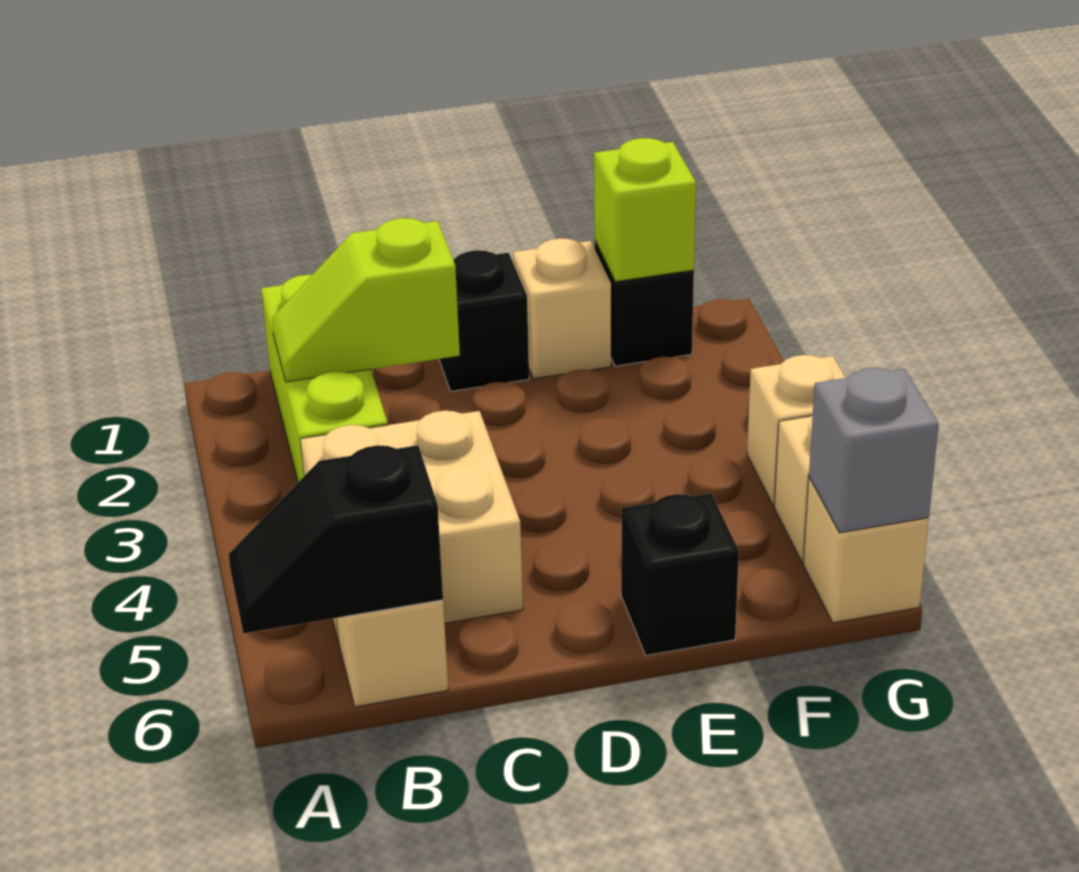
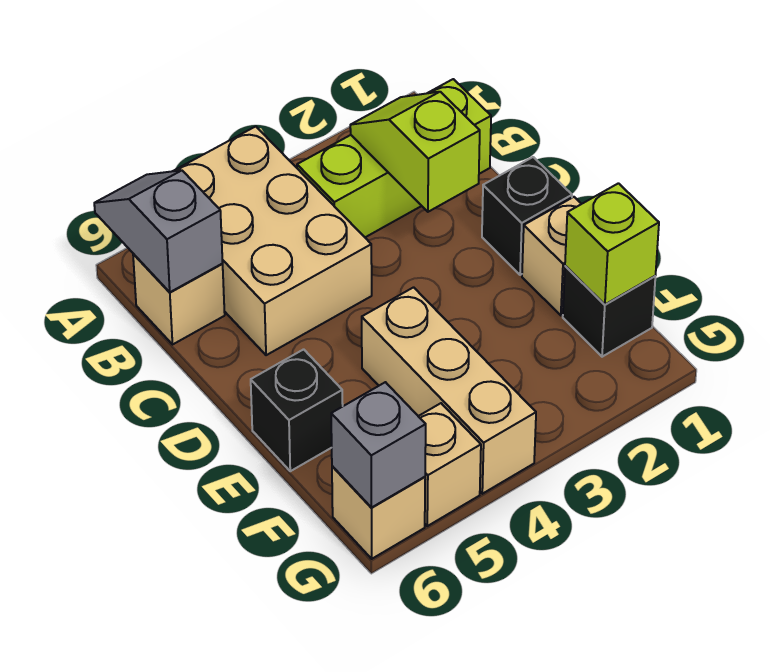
black slope A6:B6 level 2 top B -> grey slope A6:B6 level 2 top B
tan brick B4:C5 level 1 -> tan brick A4:C5 level 1
tan brick G4 level 1 -> tan brick E4:G4 level 1

